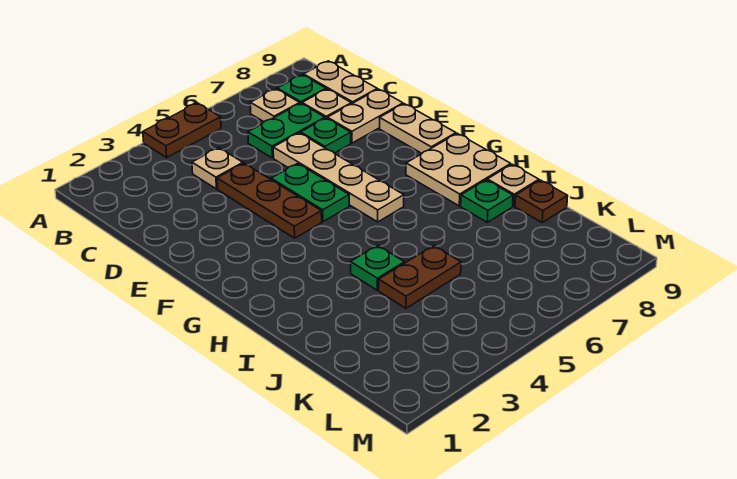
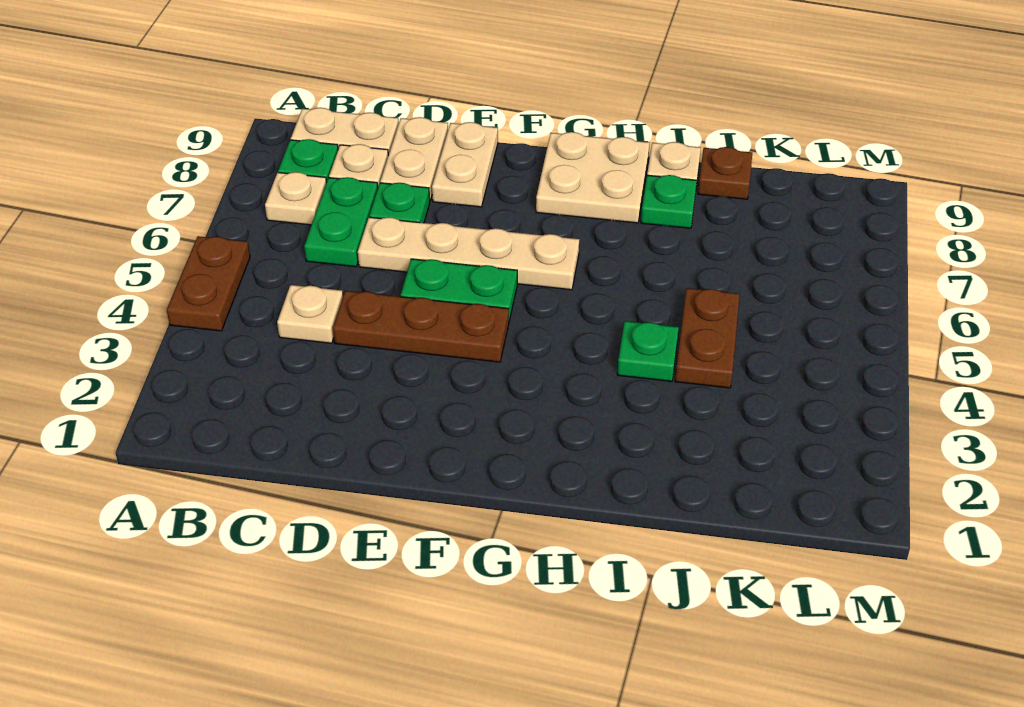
tan plate E9:F9 level 1 -> tan plate E8:E9 level 1

